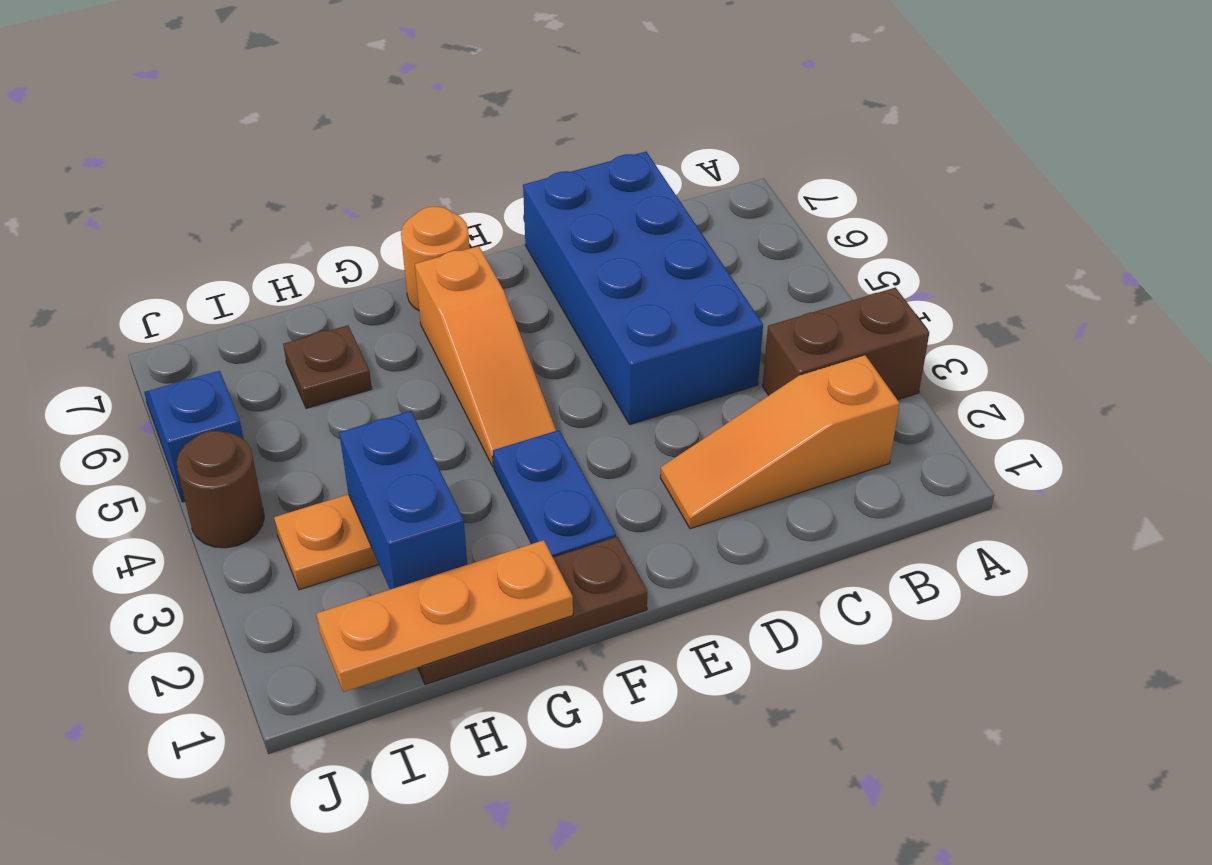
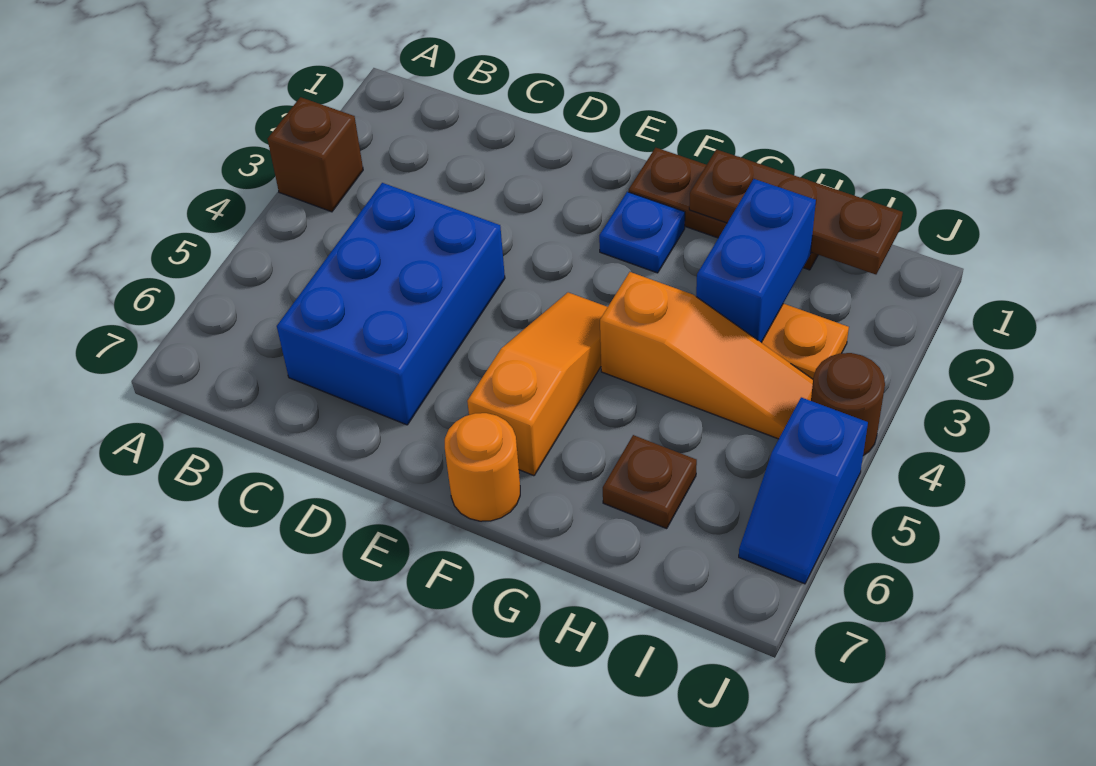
brown brick A3:B3 level 1 -> brown brick A3 level 1
orange slope B2:D2 level 1 top B -> orange slope G4:I4 level 1 top G
blue brick C4:D7 level 1 -> blue brick C4:D6 level 1
blue plate F2:F3 level 1 -> blue plate F2 level 1
orange plate G1:I1 level 2 -> brown plate G1:I1 level 2

